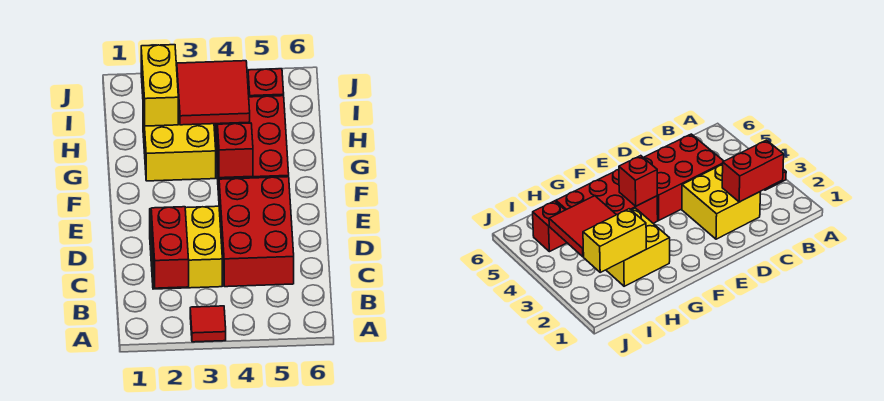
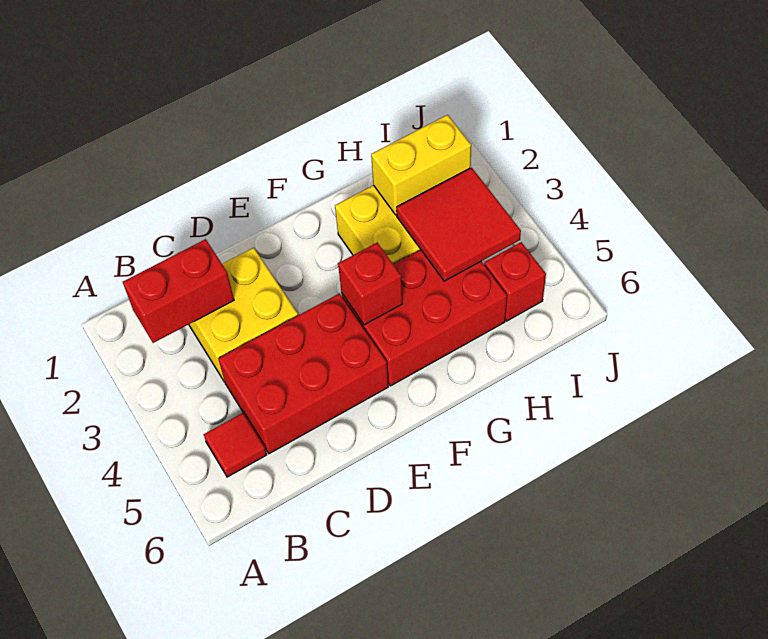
red tile A3 level 1 -> red tile B5 level 1

